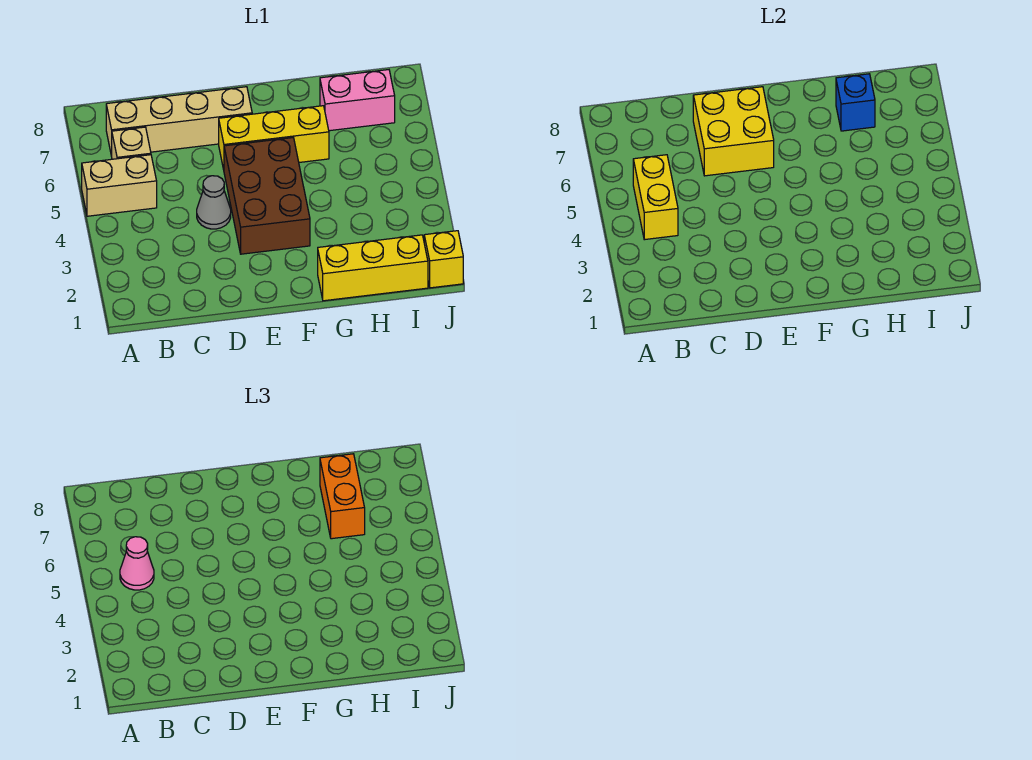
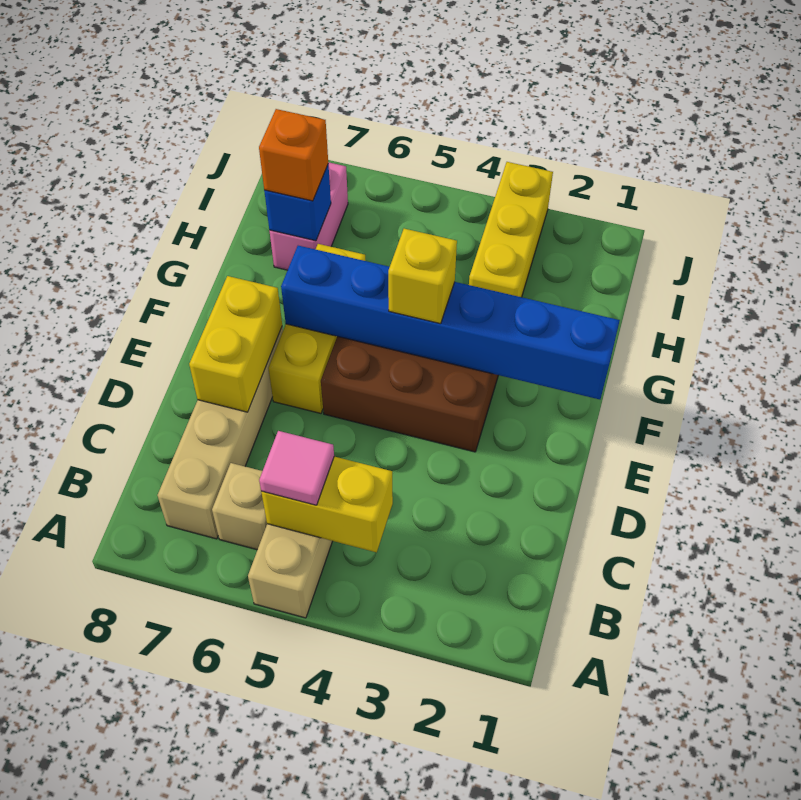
pink cone B5 level 3 -> pink tile B5 level 3
grey cone D4 level 1 -> none
yellow brick D6:E7 level 2 -> yellow brick D7:E7 level 2
none -> blue brick F1:F6 level 2
yellow brick G1:I1 level 1 -> yellow brick H3:J3 level 1
orange brick H6:H7 level 3 -> orange brick H7 level 3
yellow brick J1 level 1 -> yellow brick F4 level 3

